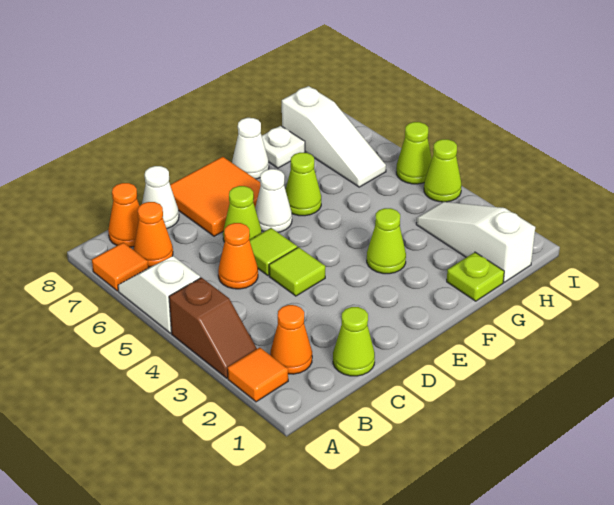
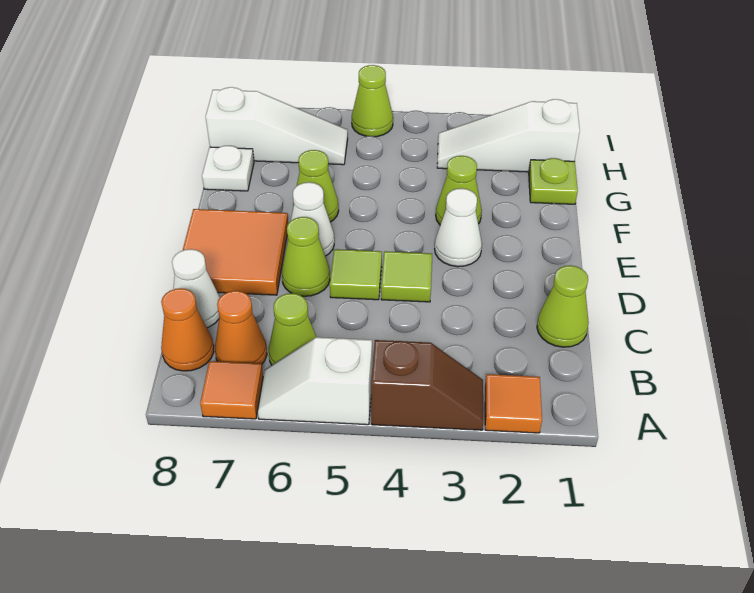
orange cone B2 level 1 -> none
orange cone C5 level 1 -> none
white cone F8 level 1 -> white cone E3 level 1
lime cone I4 level 1 -> lime cone B6 level 1

